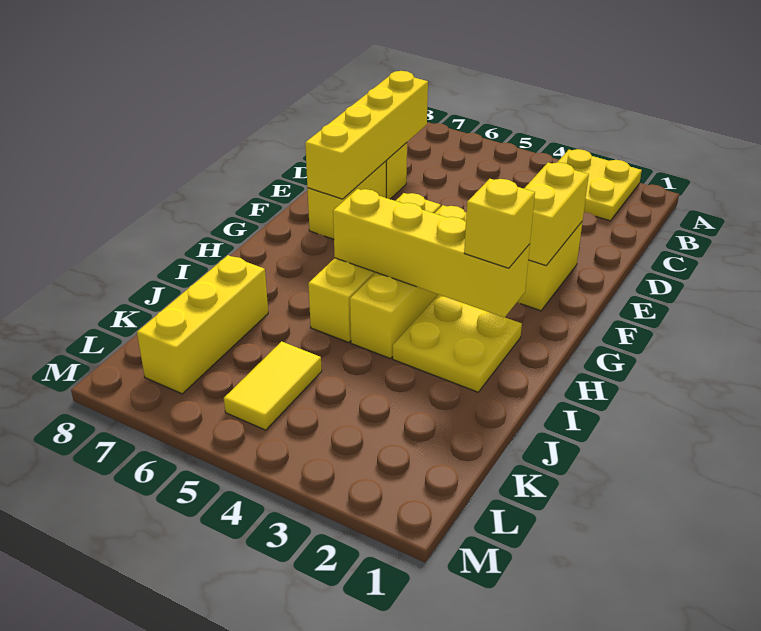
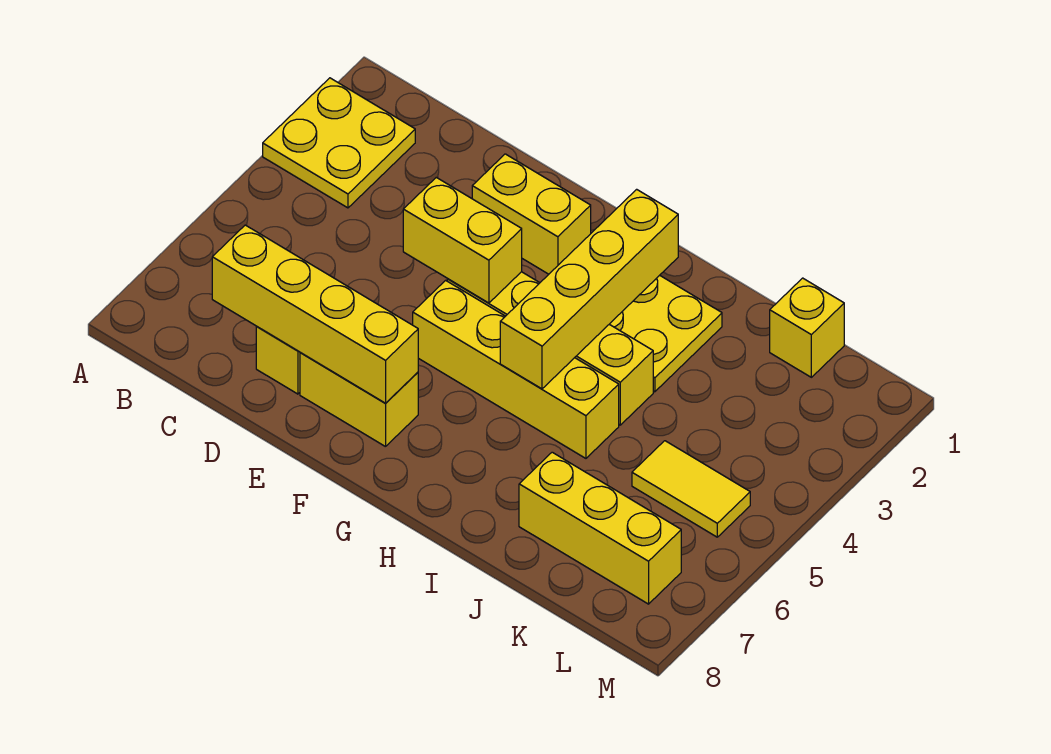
yellow brick E2:F2 level 2 -> yellow brick E4:F4 level 2
yellow brick H2 level 3 -> yellow brick K1 level 1

